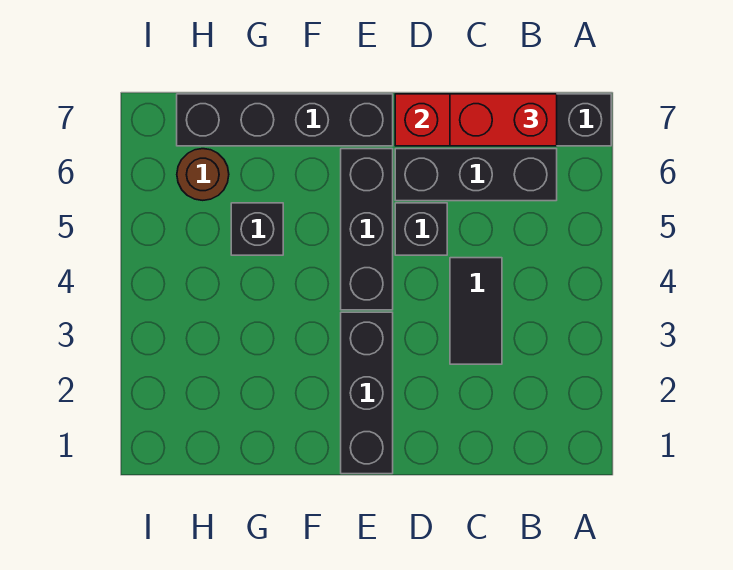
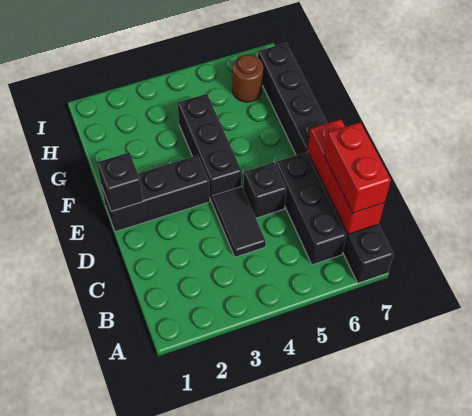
black tile C3:C4 level 1 -> black tile C4:D4 level 1
black brick E4:E6 level 1 -> black brick E4:G4 level 1
black brick G5 level 1 -> black brick E1 level 2

